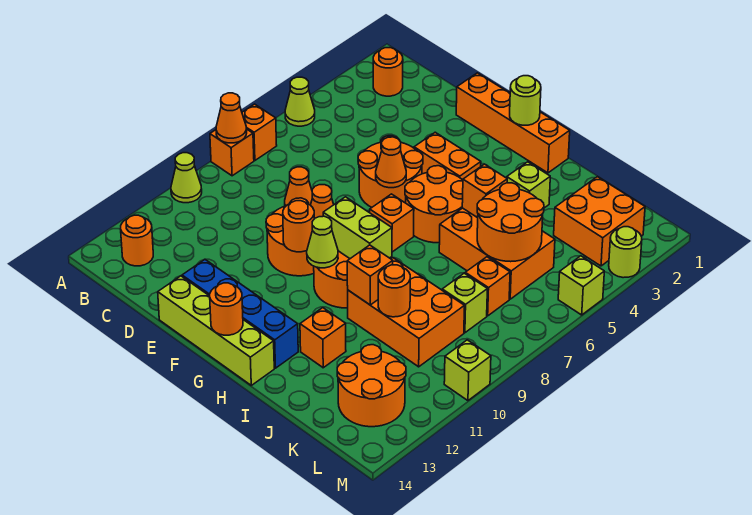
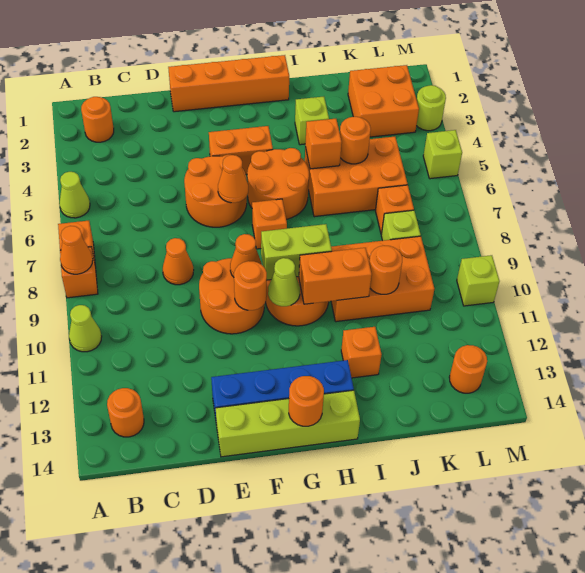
lime round brick G1 level 2 -> none
orange brick I10 level 2 -> orange brick H10:I10 level 2
orange round brick J5:K6 level 2 -> orange round brick J5 level 2
orange round brick K12:L13 level 1 -> orange round brick L13 level 1

